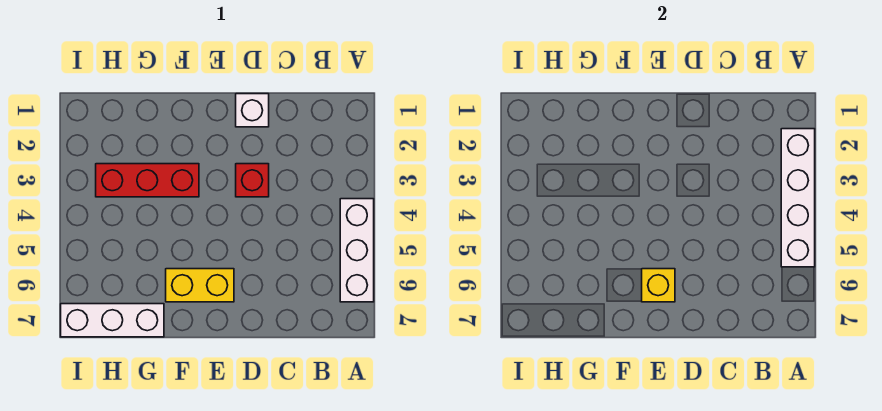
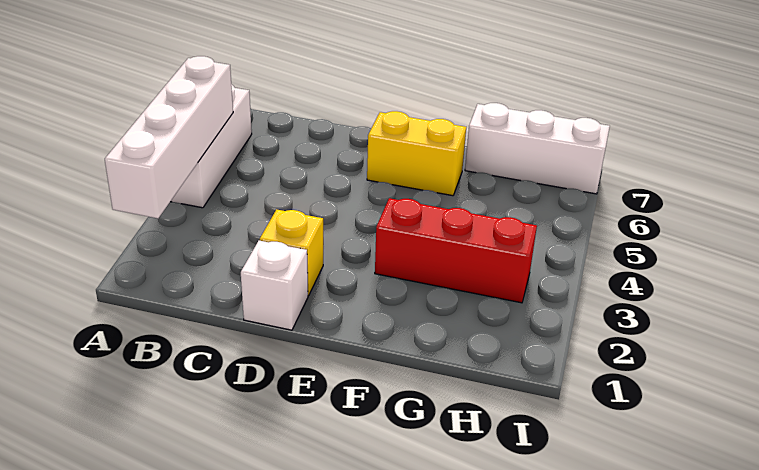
red brick D3 level 1 -> none
yellow brick E6 level 2 -> yellow brick D2 level 1

